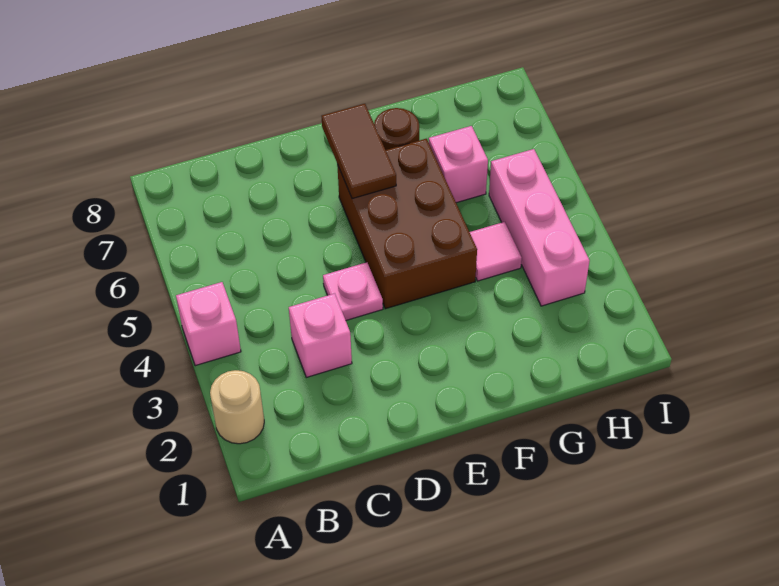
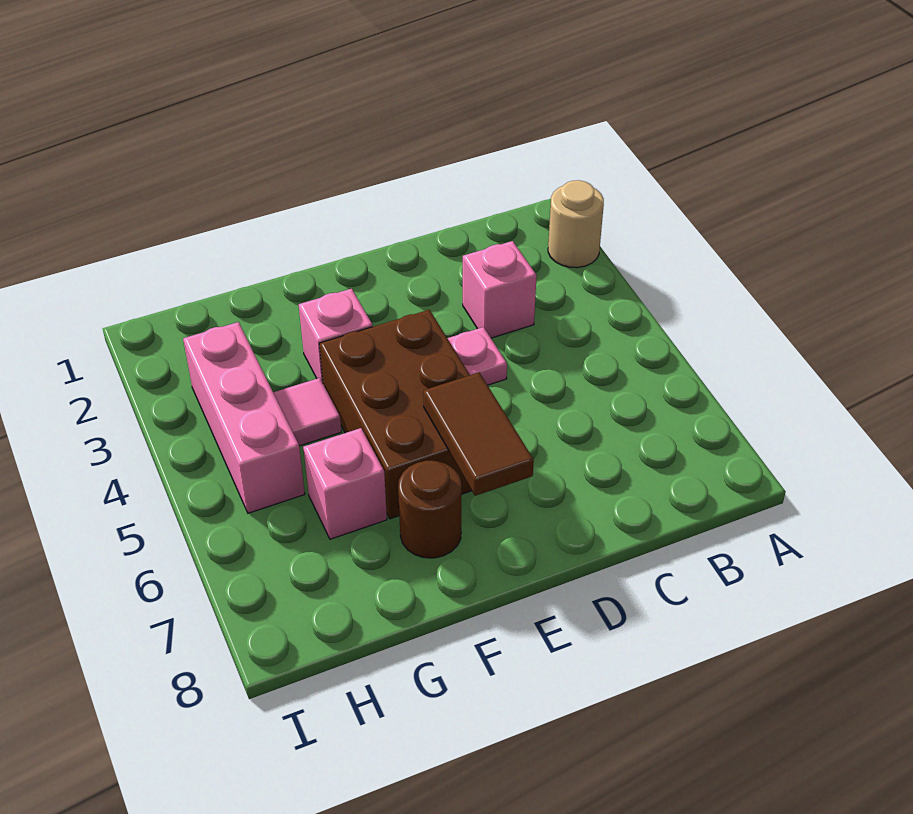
pink brick A4 level 1 -> pink brick F3 level 1

